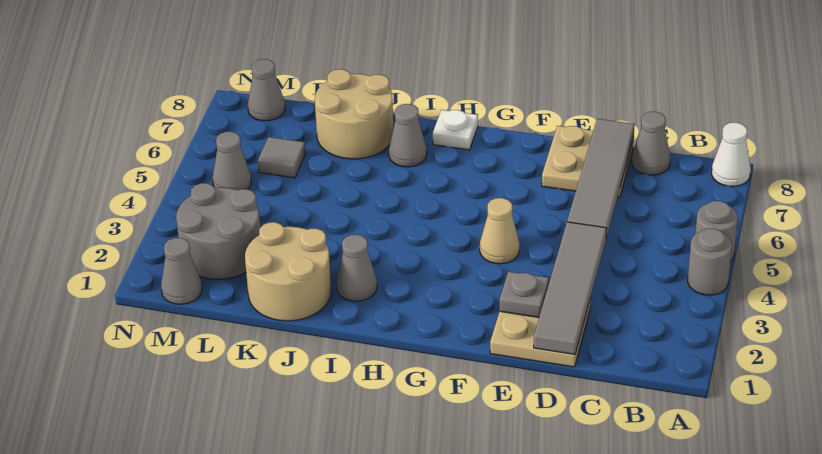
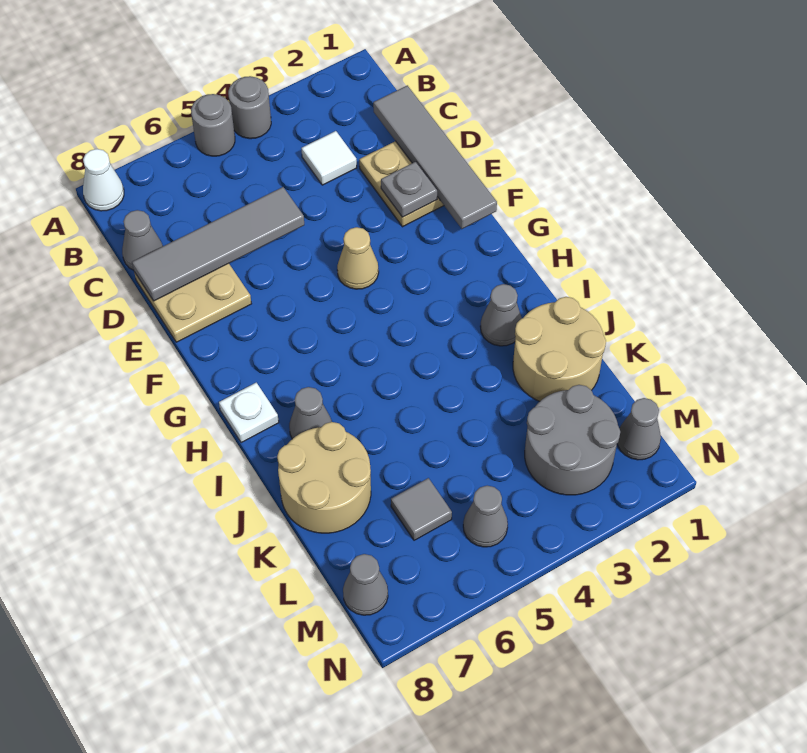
none -> white tile C3 level 1
grey tile D1:D4 level 2 -> grey tile C1:F1 level 2

